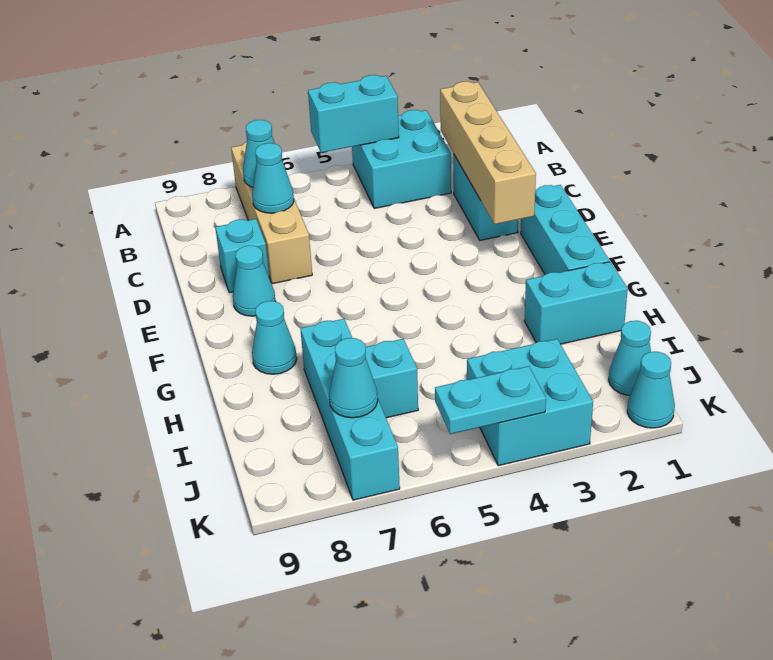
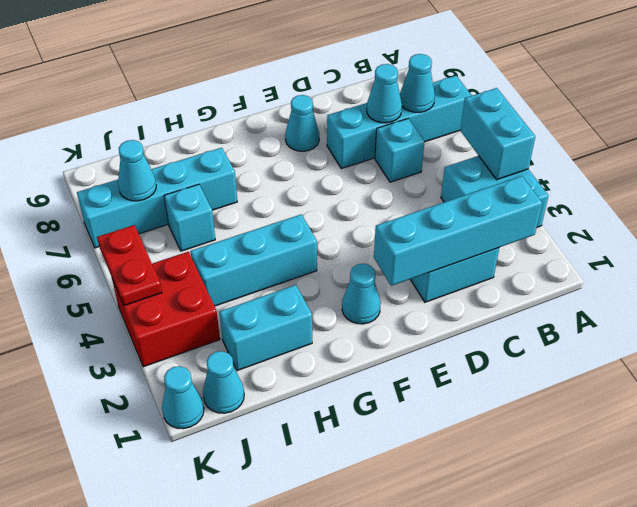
tan brick A7:D7 level 1 -> cyan brick A7:D7 level 1
tan brick B2:E2 level 2 -> cyan brick B2:E2 level 2
cyan brick D8 level 1 -> cyan brick C6 level 1
cyan brick E1:G1 level 1 -> cyan brick G4:I4 level 1
cyan cone G8 level 1 -> cyan cone F2 level 1
cyan brick H1:H2 level 1 -> cyan brick H2:I2 level 1
cyan brick J3:K4 level 1 -> red brick J3:K4 level 1
cyan plate K4:K5 level 2 -> red plate K4:K5 level 2

